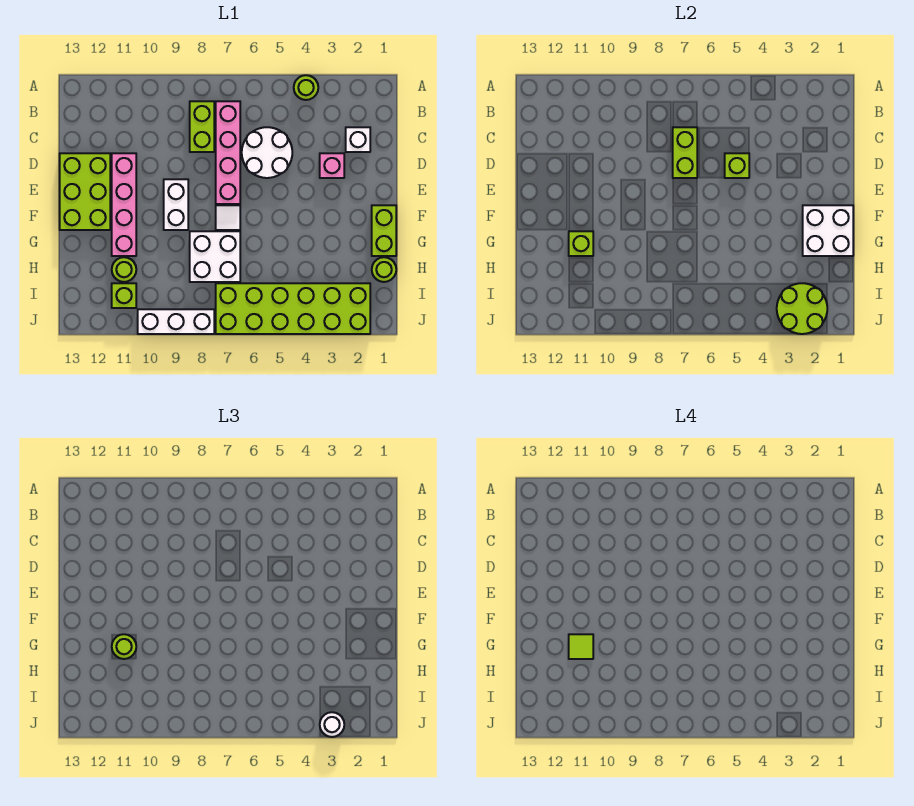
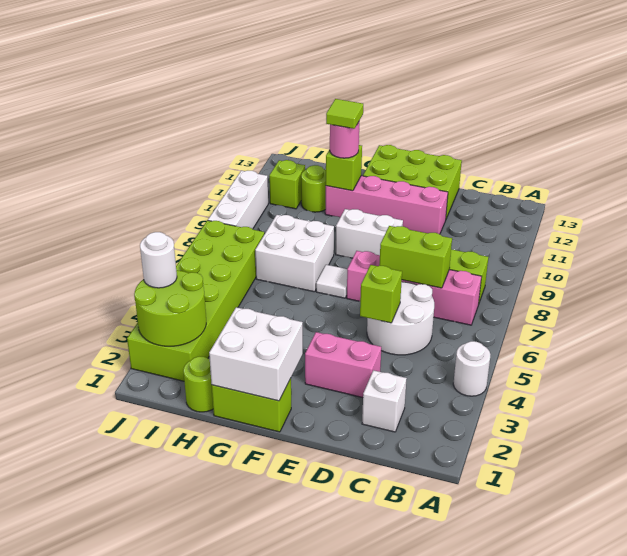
lime round brick A4 level 1 -> white round brick A4 level 1
pink brick D3 level 1 -> pink brick D3:E3 level 1
lime round brick G11 level 3 -> pink round brick G11 level 3

